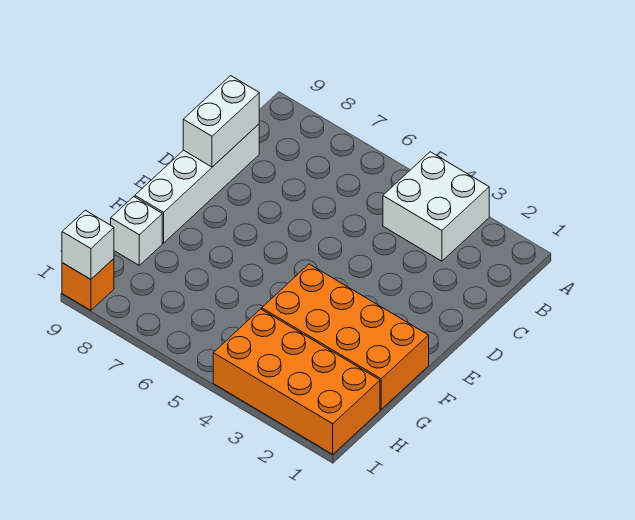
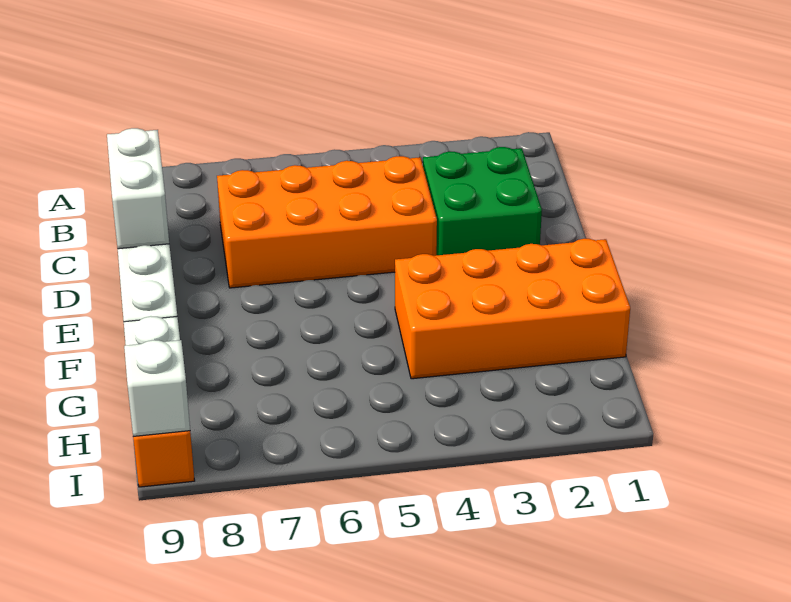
white brick A3:B4 level 1 -> none
none -> green brick C2:D3 level 1
orange brick H1:I4 level 1 -> orange brick C4:D7 level 1

